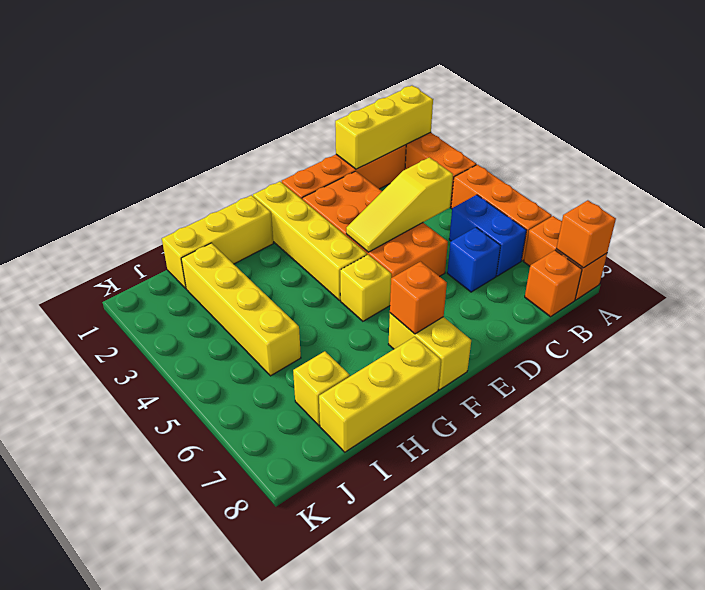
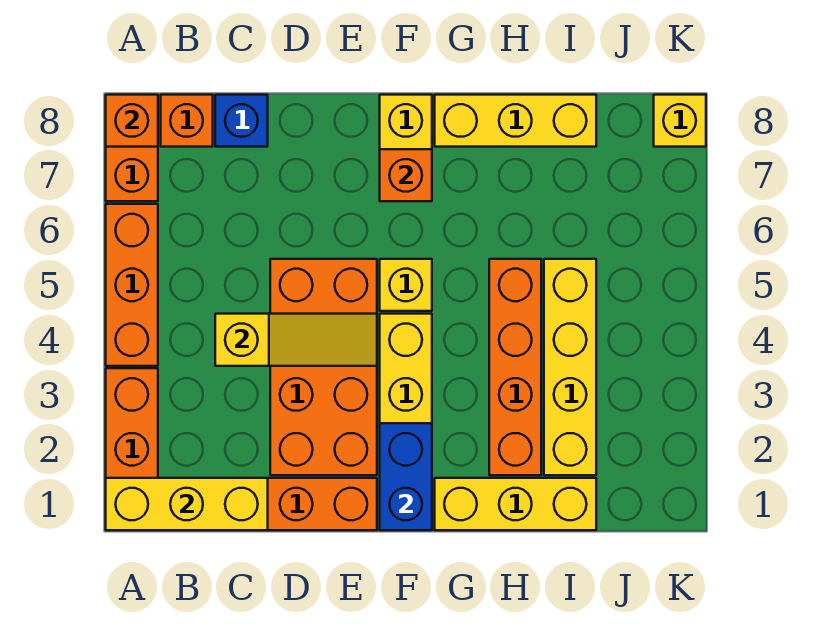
blue brick B5:B6 level 1 -> blue brick F1:F2 level 2
blue brick C6 level 1 -> blue brick C8 level 1
none -> orange brick H2:H5 level 1
yellow brick I7 level 1 -> yellow brick K8 level 1

